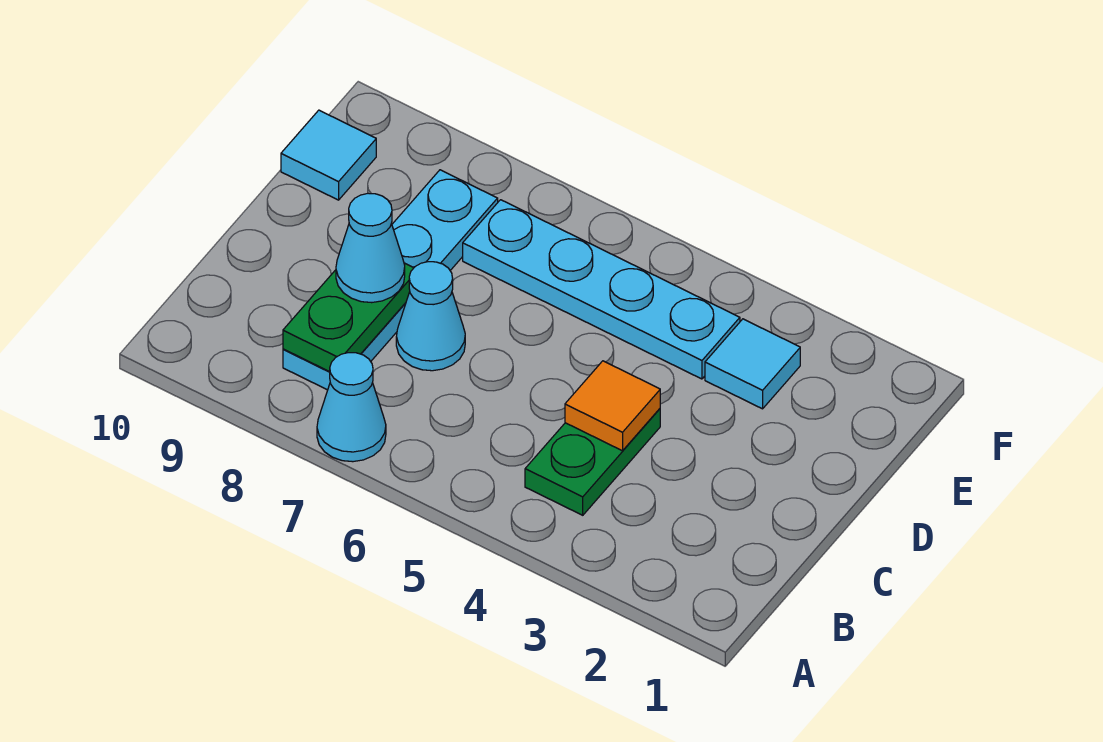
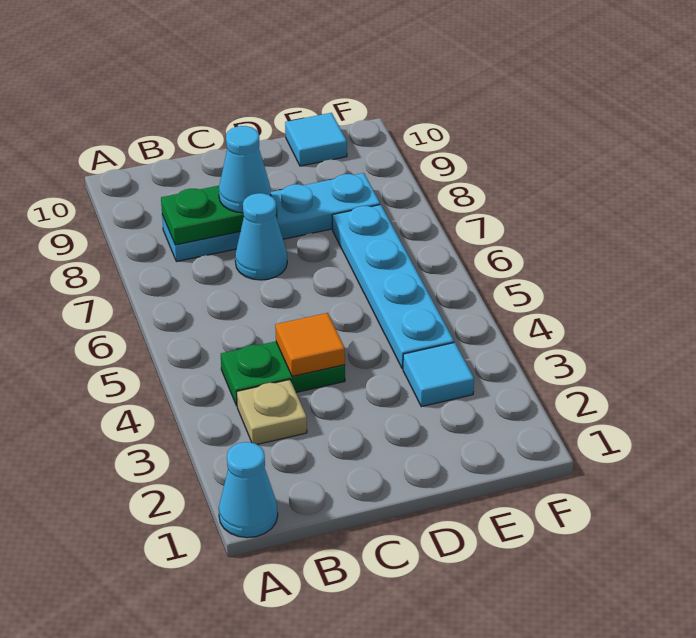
cyan cone A7 level 1 -> cyan cone A1 level 1
none -> tan plate B3 level 1

